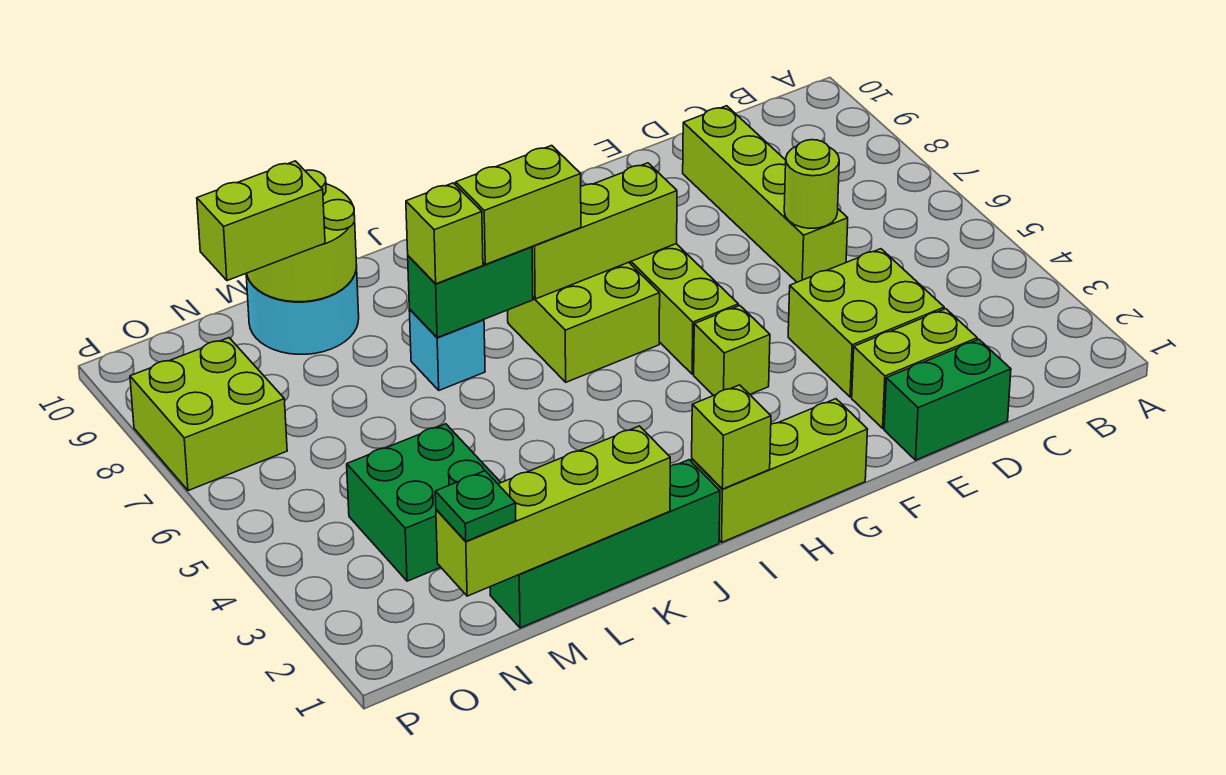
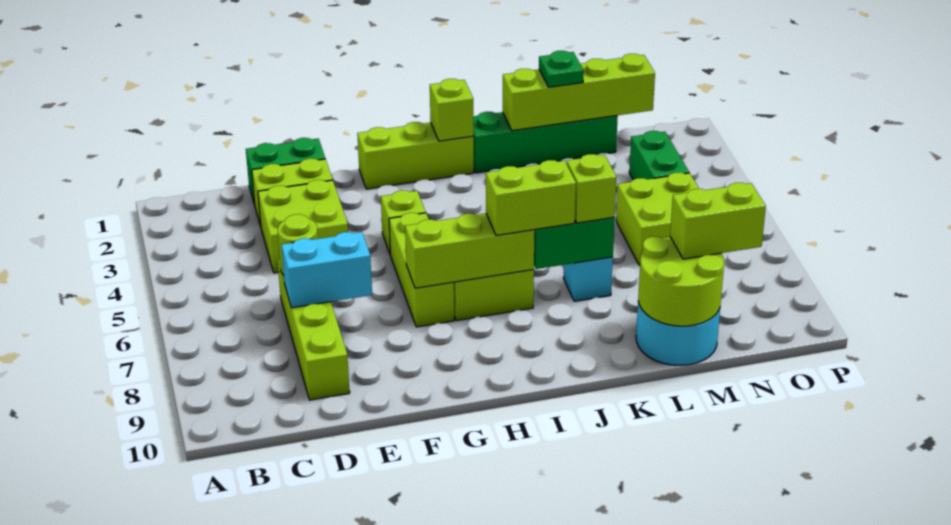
none -> cyan brick D7:E7 level 2
green brick M3:N4 level 1 -> green brick N3:N4 level 1
green plate N1 level 3 -> green plate L1 level 3
lime brick O7:P8 level 1 -> lime brick M5:N6 level 1

